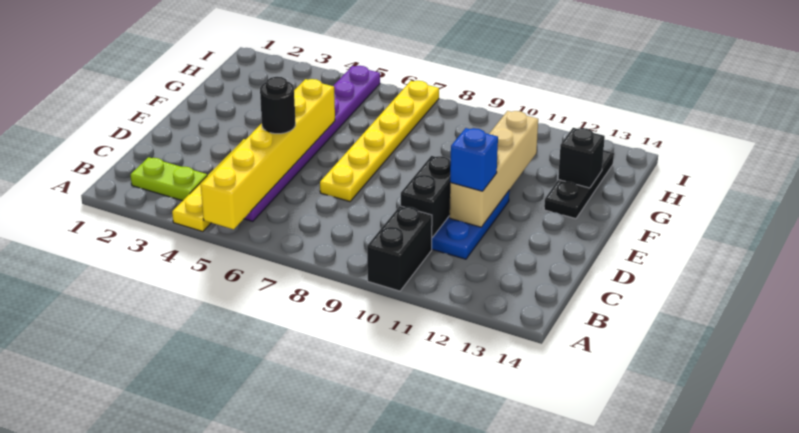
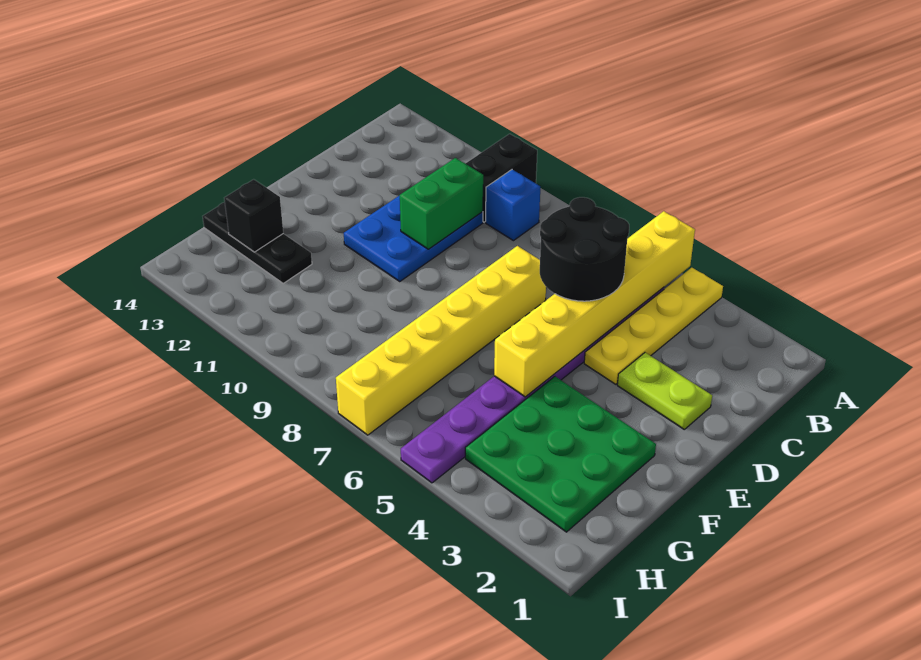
lime plate B2:B3 level 1 -> lime plate D2:D3 level 1
black brick C10:D10 level 2 -> green brick C10:D10 level 2
black round brick D5 level 3 -> black round brick C5:D6 level 3
yellow plate D7:I7 level 1 -> yellow brick D7:I7 level 1
tan brick D11:G11 level 2 -> none
blue brick D11 level 3 -> blue brick B9 level 1
none -> green plate F2:H4 level 1
black plate F13:H13 level 1 -> black plate G12:G14 level 1

